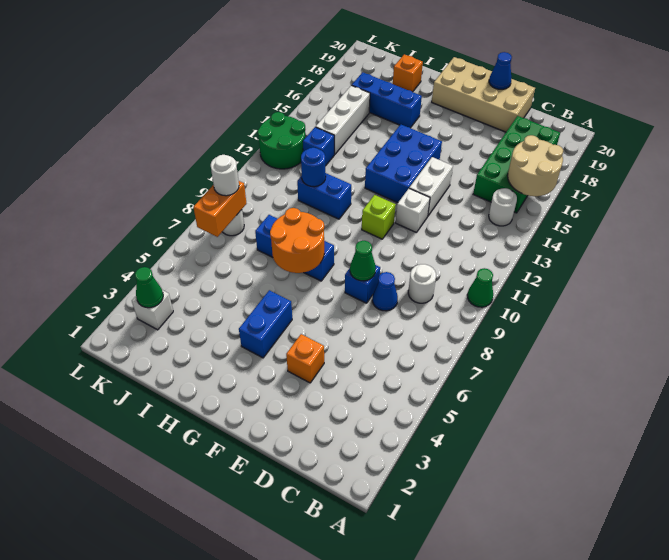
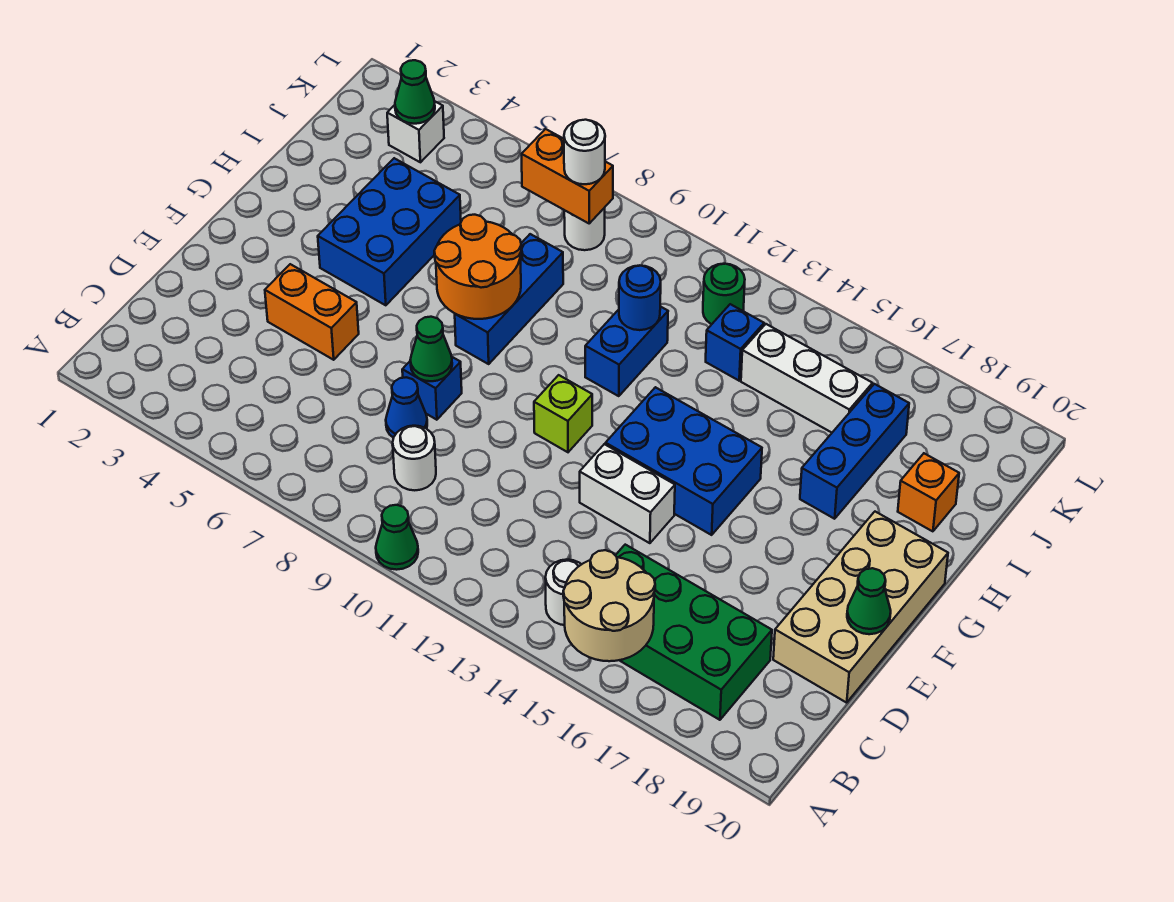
orange brick E4 level 1 -> orange brick E4:E5 level 1
white brick E12 level 1 -> none
blue cone E20 level 2 -> green cone E20 level 2
blue brick G4:G5 level 1 -> blue brick G4:I5 level 1
green round brick K12:L13 level 1 -> green round brick K12 level 1

